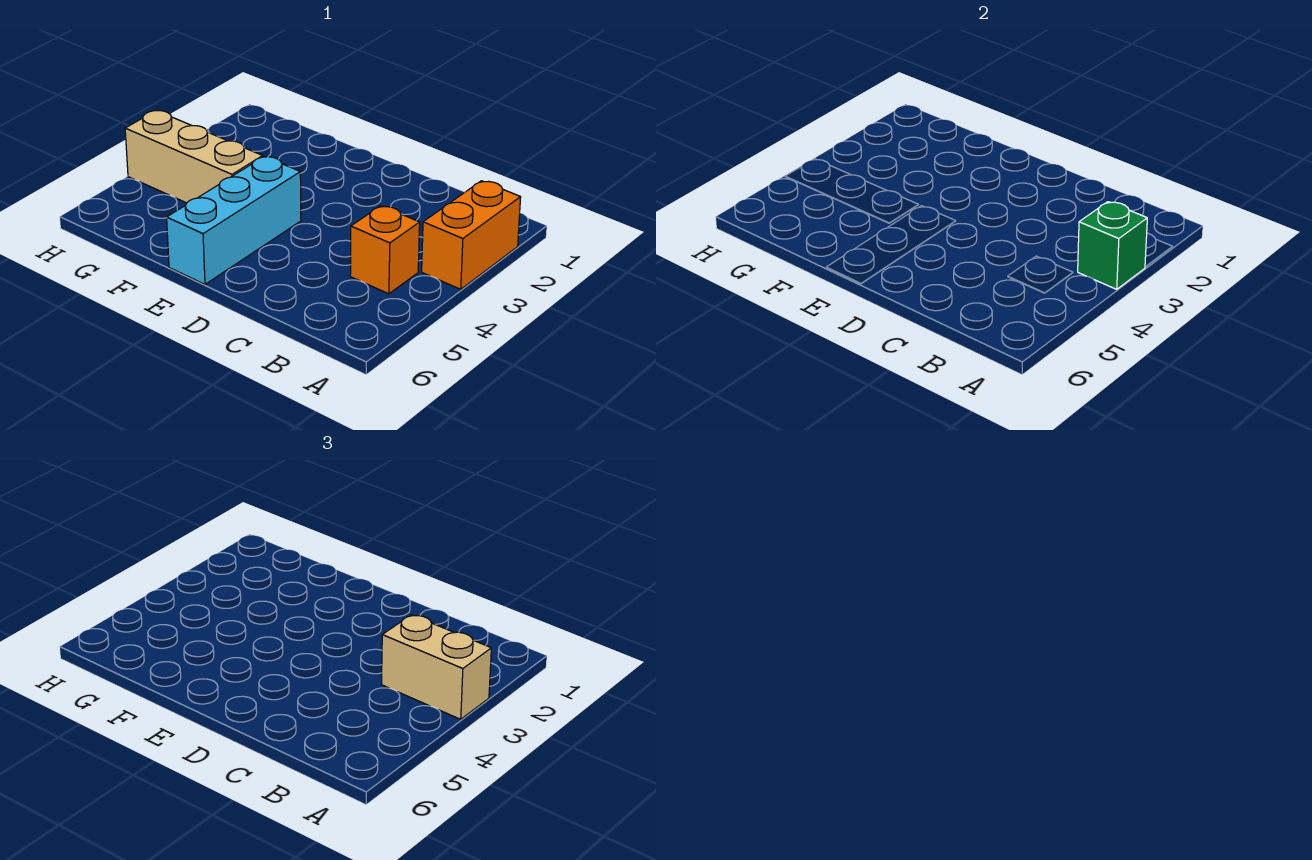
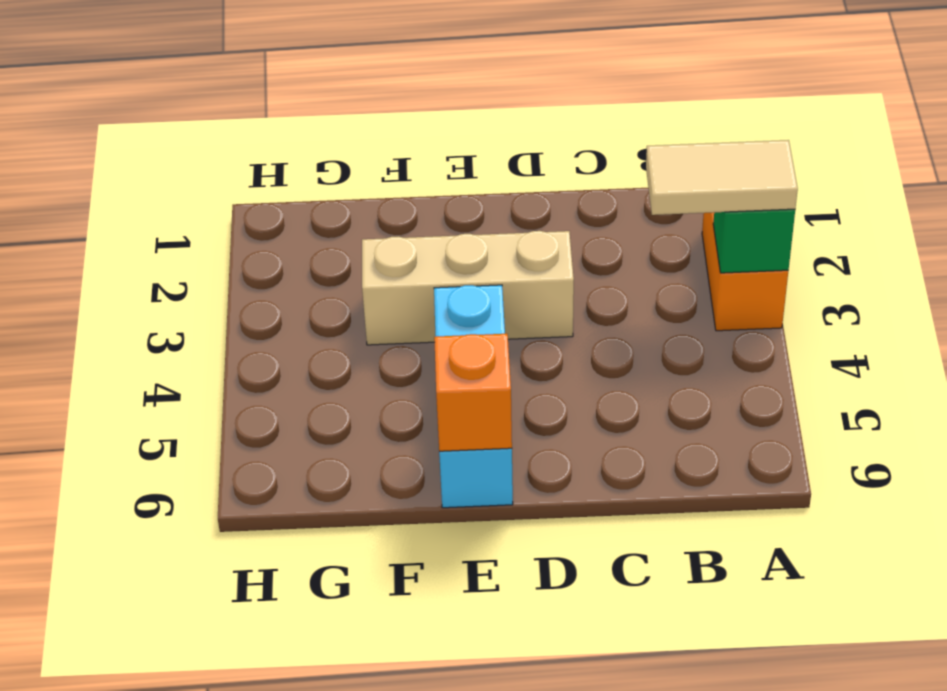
tan brick A3:B3 level 3 -> tan tile A3:B3 level 3
orange brick B4 level 1 -> orange brick E6 level 2
tan brick F4:H4 level 1 -> tan brick D3:F3 level 1

